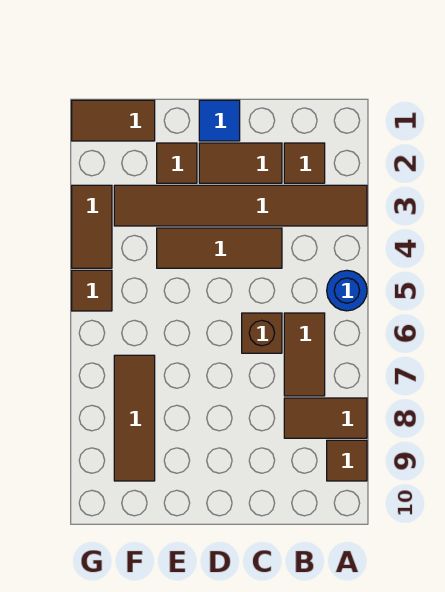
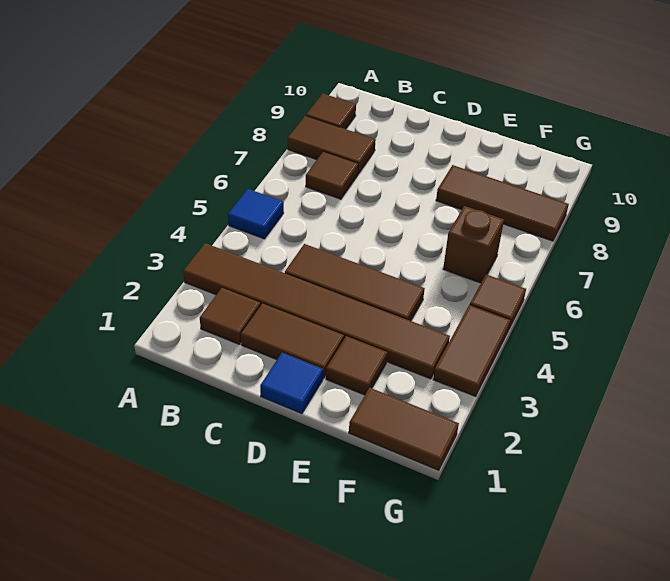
blue round brick A5 level 1 -> blue tile A5 level 1
brown tile B6:B7 level 1 -> brown tile B7 level 1
brown brick C6 level 1 -> brown brick F6 level 1
brown tile F7:F9 level 1 -> brown tile E8:G8 level 1

